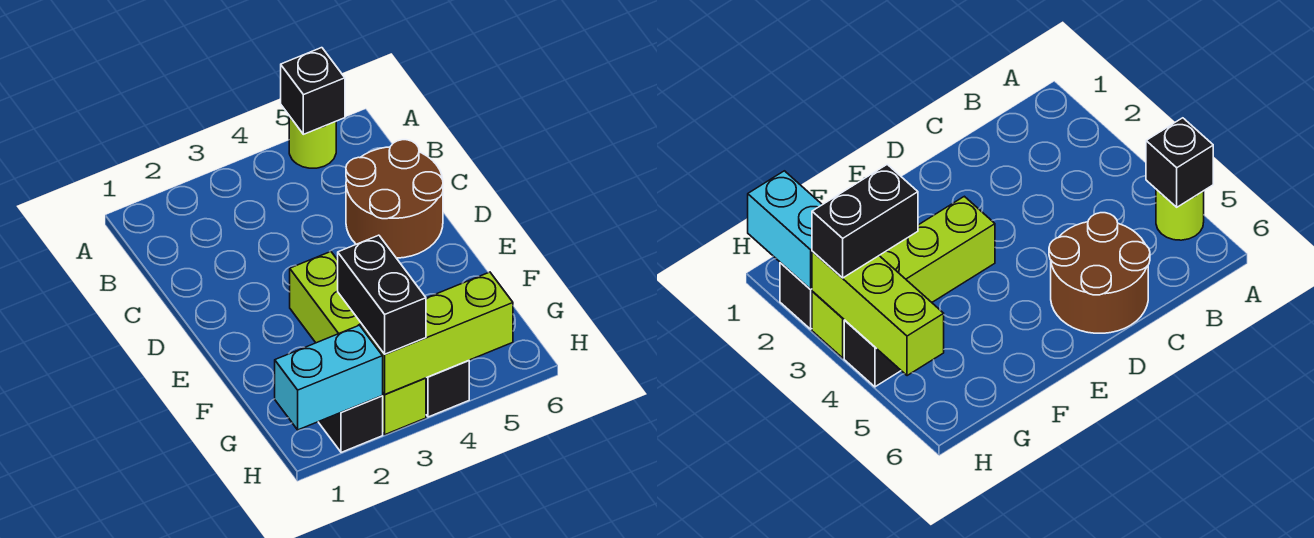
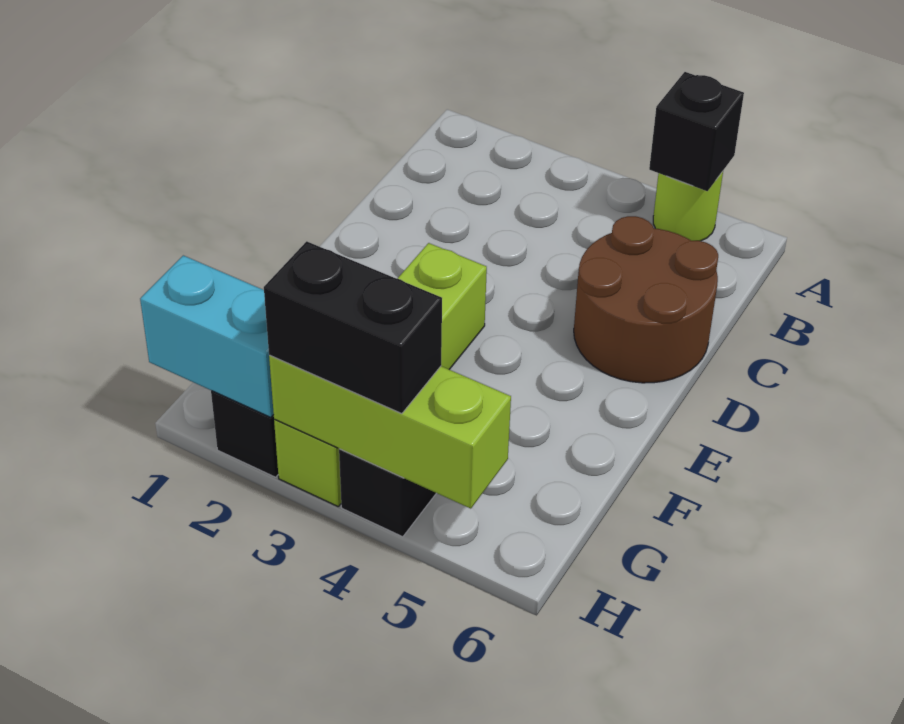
black brick G3:H3 level 3 -> black brick H3:H4 level 3

